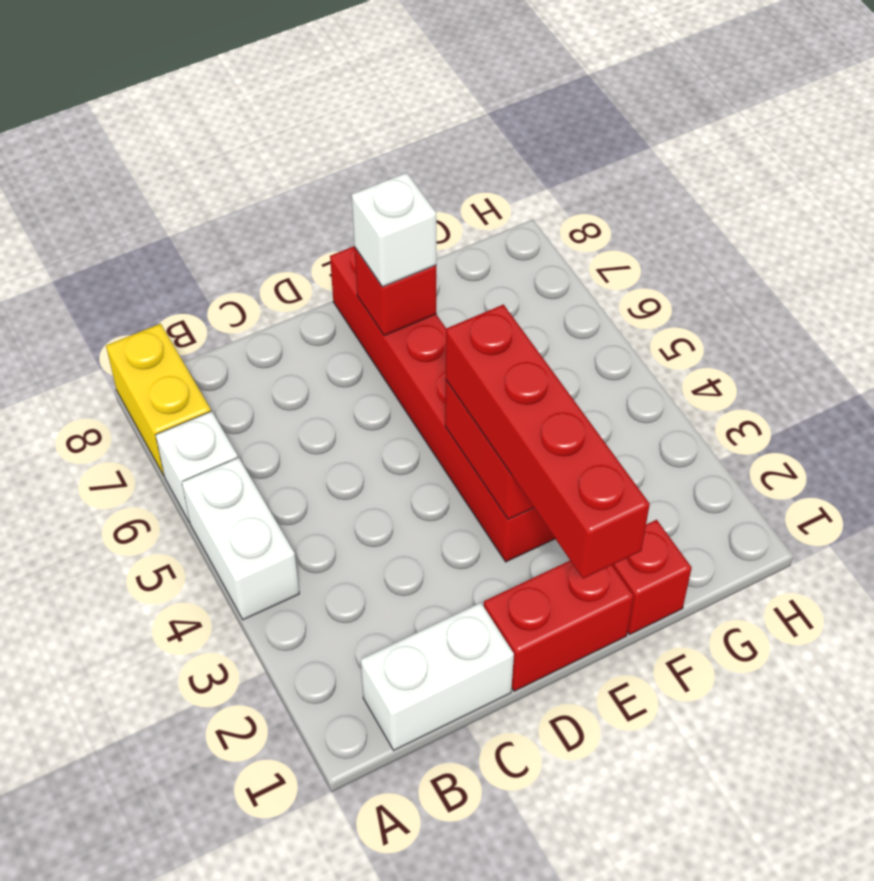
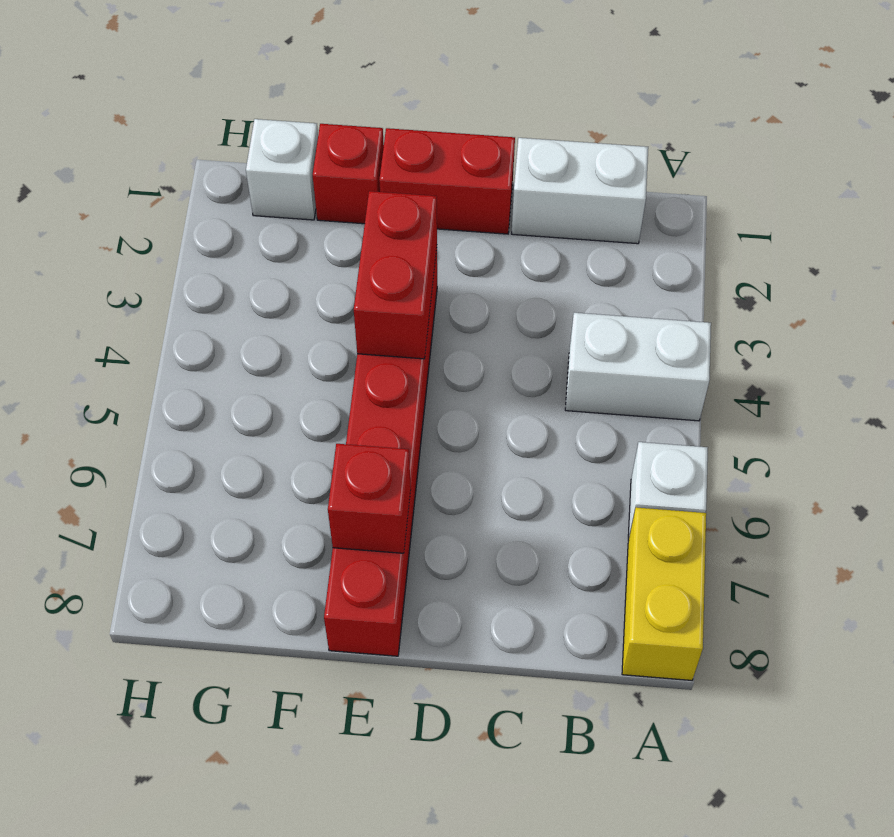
white brick A4:A5 level 1 -> white brick A4:B4 level 1
red brick E1:E4 level 3 -> none
white brick E7 level 3 -> white brick G1 level 1

